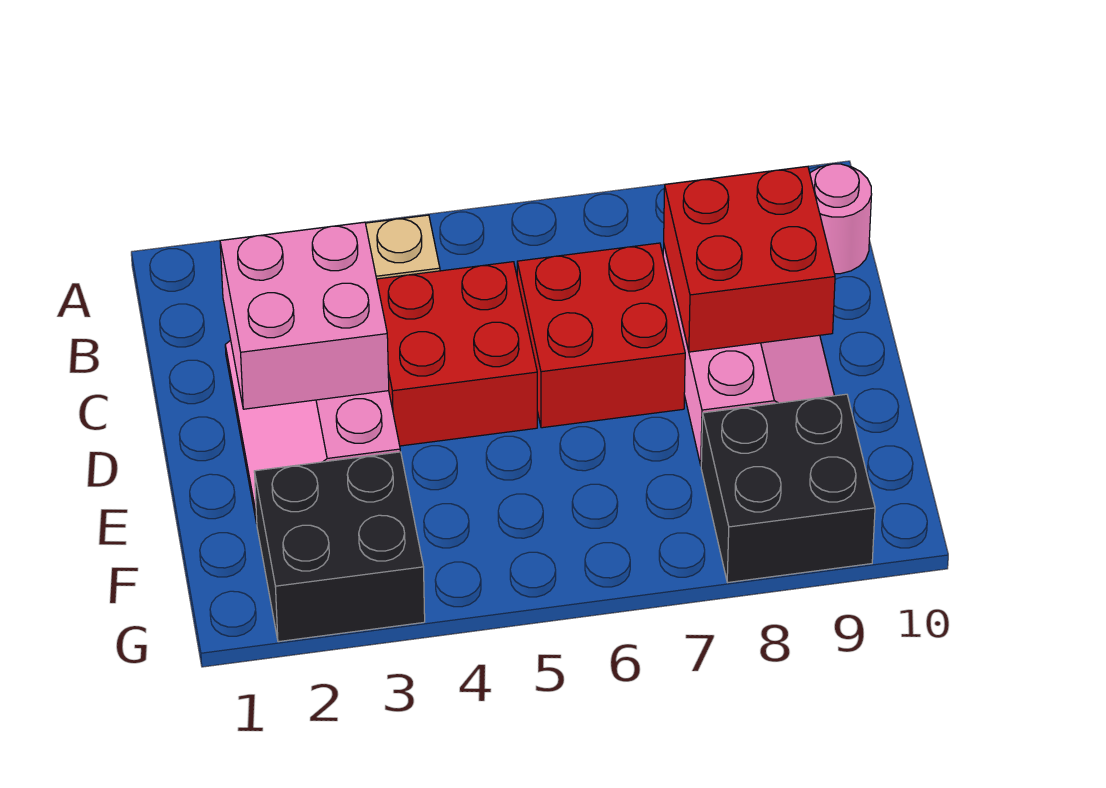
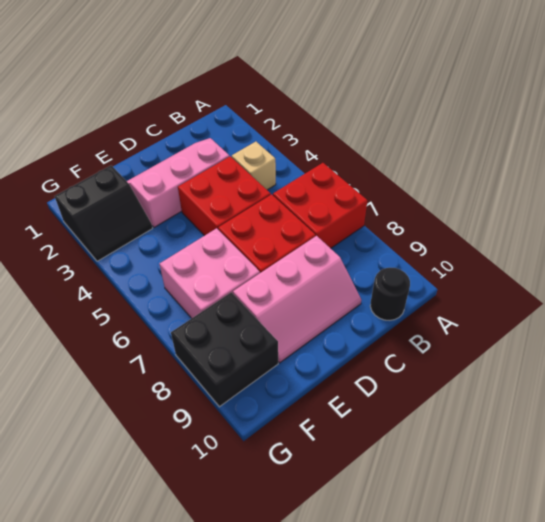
pink round brick B10 level 1 -> black round brick B10 level 1
pink brick C2:D3 level 2 -> pink brick E6:F7 level 1
red brick C8:D9 level 2 -> red brick A6:B7 level 1
black brick F2:G3 level 1 -> black slope F2:G3 level 1 top 2

